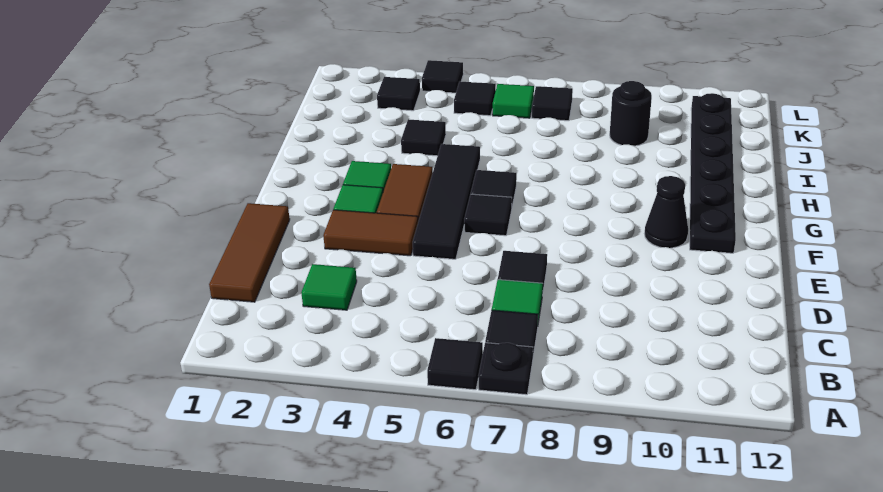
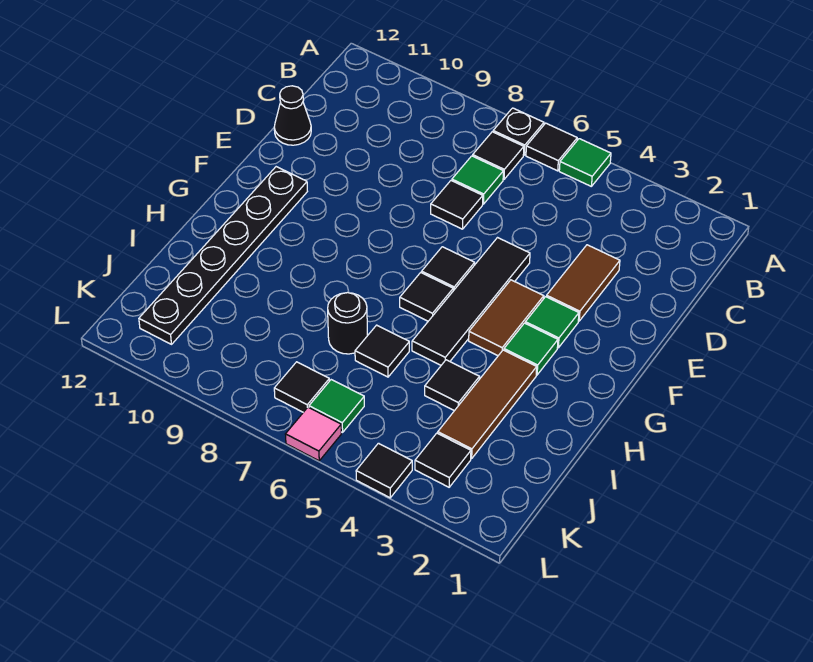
brown tile C1:E1 level 1 -> brown tile H3:J3 level 1
green tile C3 level 1 -> green tile A5 level 1
brown tile E3:E4 level 1 -> brown tile D3:E3 level 1
black cone F10 level 1 -> black cone D12 level 1
black round brick J9 level 1 -> black round brick I7 level 1
black tile K5 level 1 -> black tile I6 level 1
none -> pink tile L6 level 1

